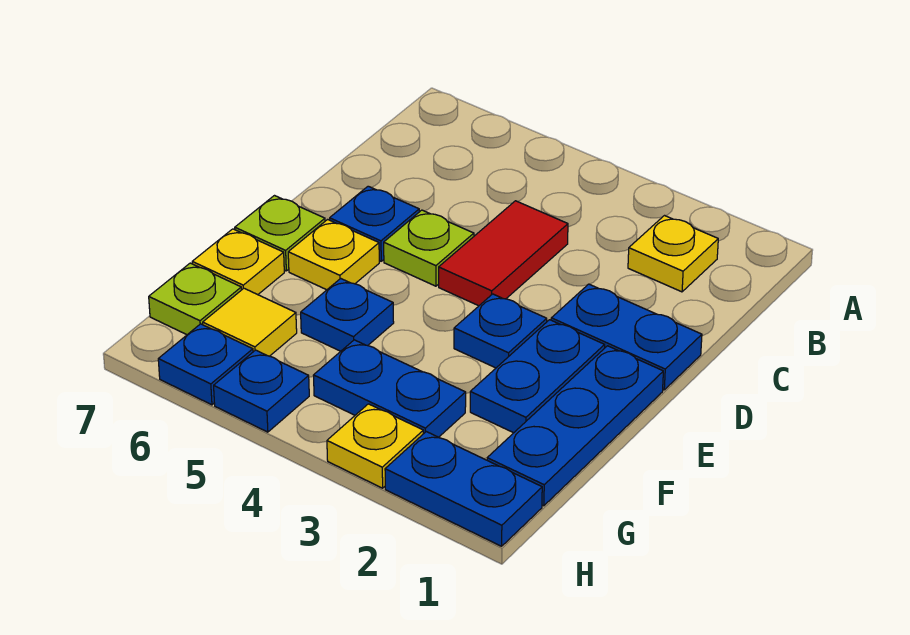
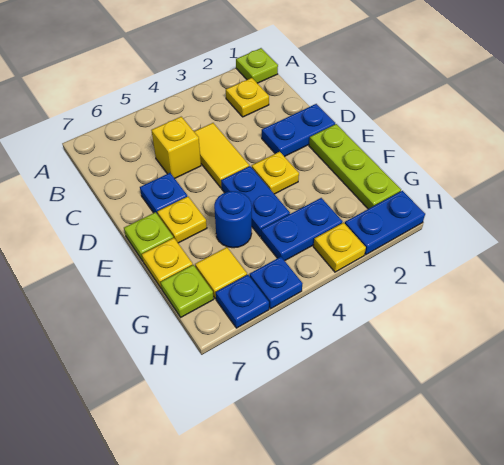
red tile C4:D4 level 1 -> yellow tile C4:D4 level 1
none -> yellow brick C5 level 1
lime plate D5 level 1 -> lime plate A1 level 1
blue plate E1:G1 level 1 -> lime plate E1:G1 level 1
blue plate E2:F2 level 1 -> blue plate E4:F4 level 1
blue plate E3 level 1 -> yellow plate E3 level 1
blue plate F5 level 1 -> blue round brick F5 level 1

